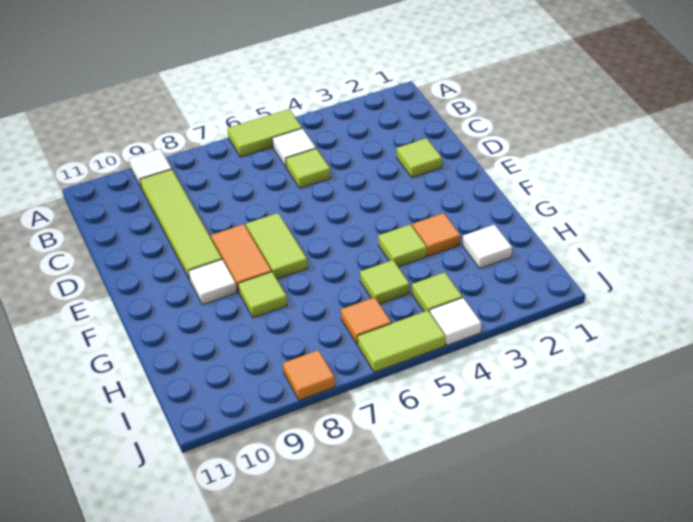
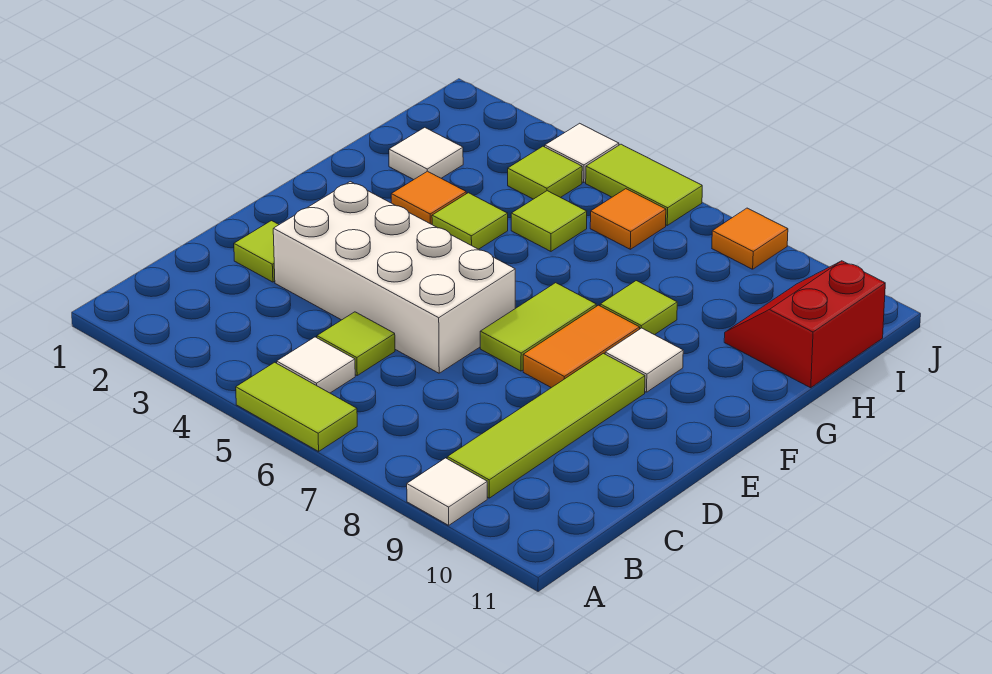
none -> white brick D3:E6 level 1
none -> red slope H10:I11 level 1 top 11

